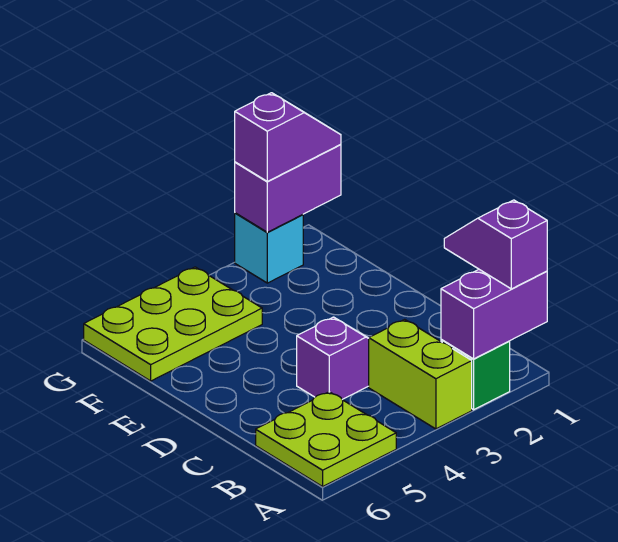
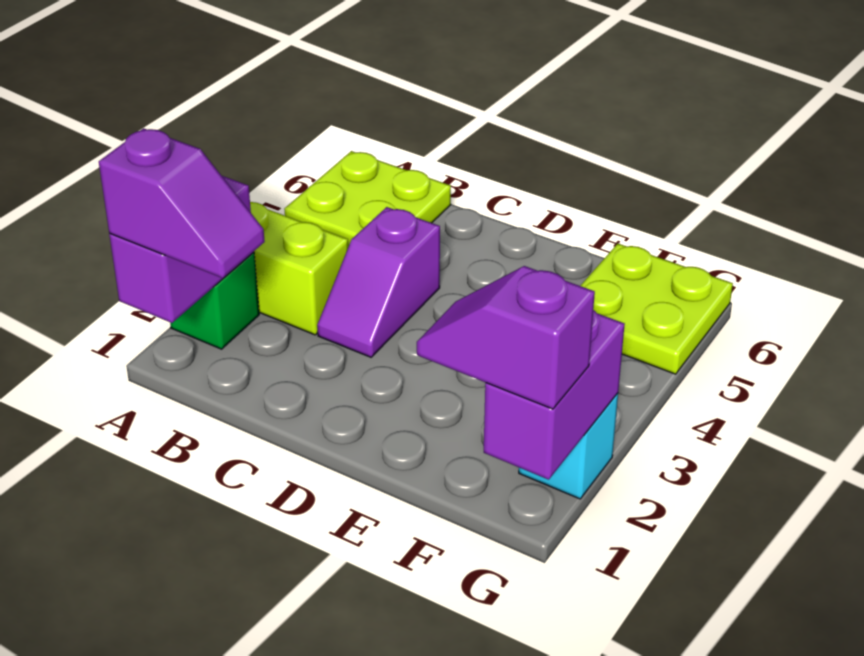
lime plate F4:G6 level 1 -> lime plate F5:G6 level 1
purple slope G1:G2 level 3 top 2 -> purple slope F1:G1 level 3 top G

